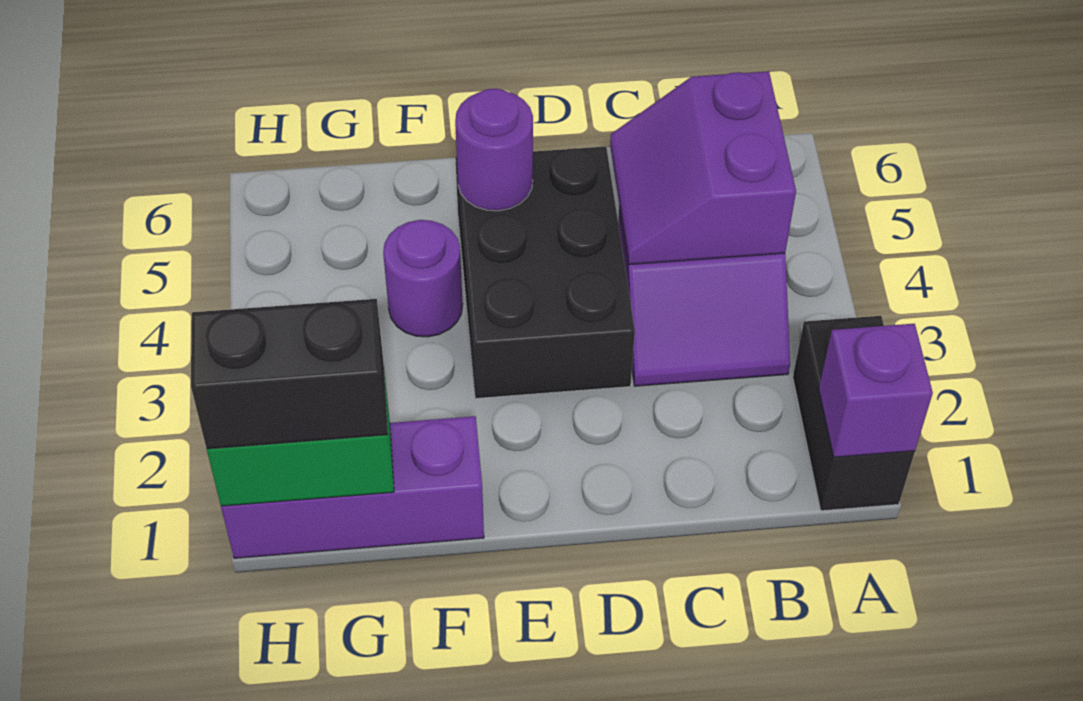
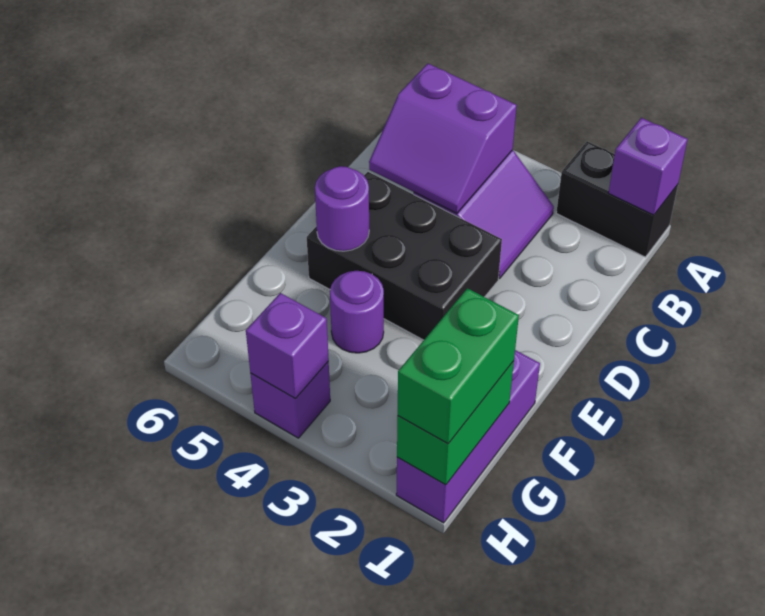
black brick G1:H1 level 3 -> green brick G1:H1 level 3
none -> purple brick H4 level 1
none -> purple brick H4 level 2

